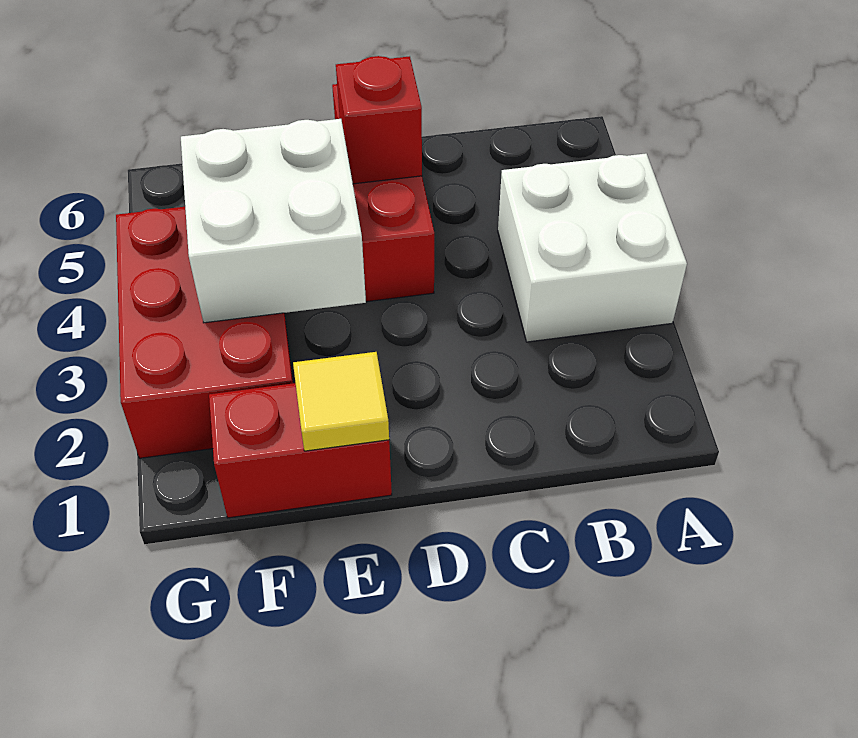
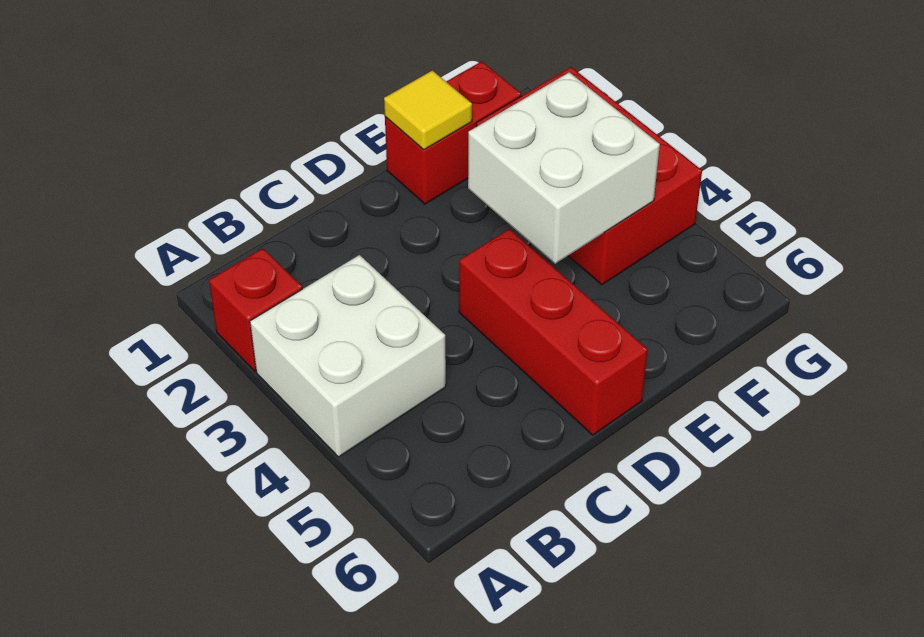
red brick D5 level 2 -> red brick A2 level 1

